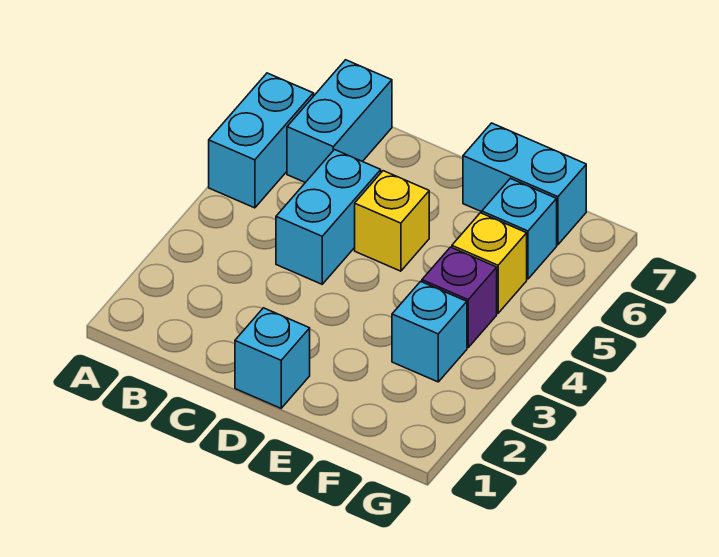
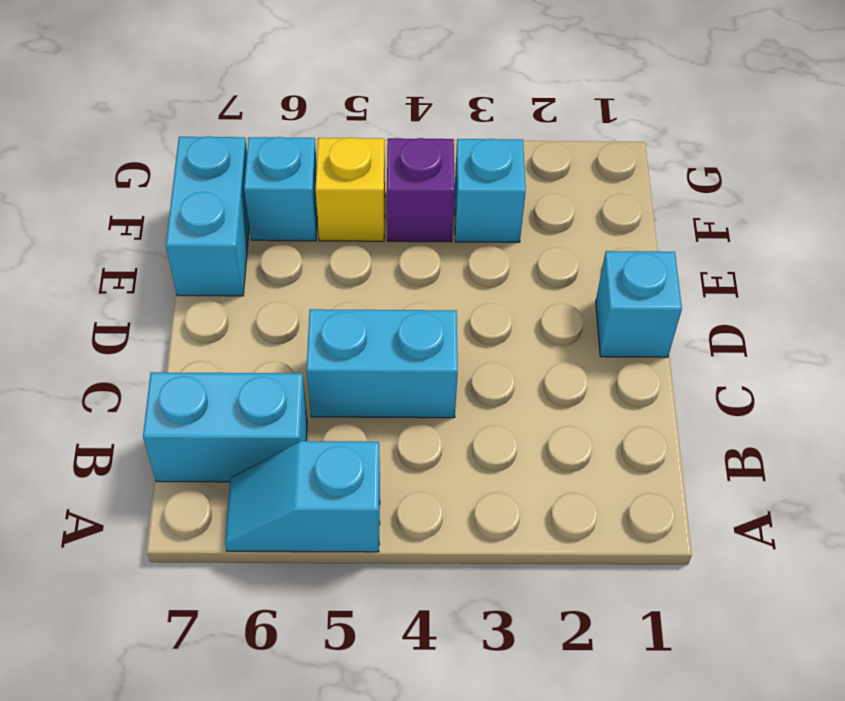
cyan brick A5:A6 level 1 -> cyan slope A5:A6 level 1 top 5
yellow brick D5 level 1 -> none

